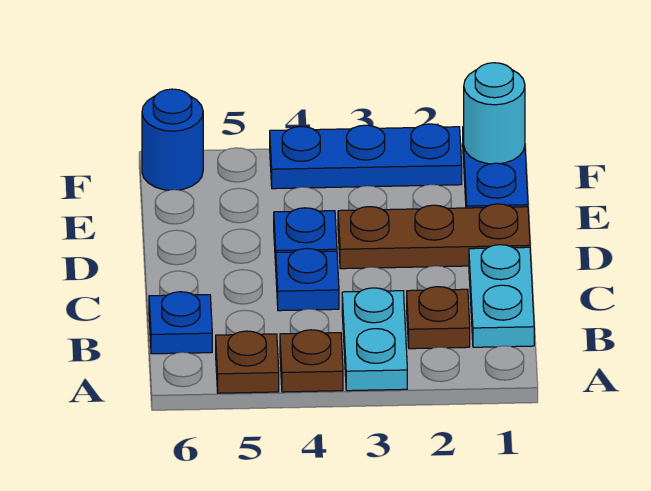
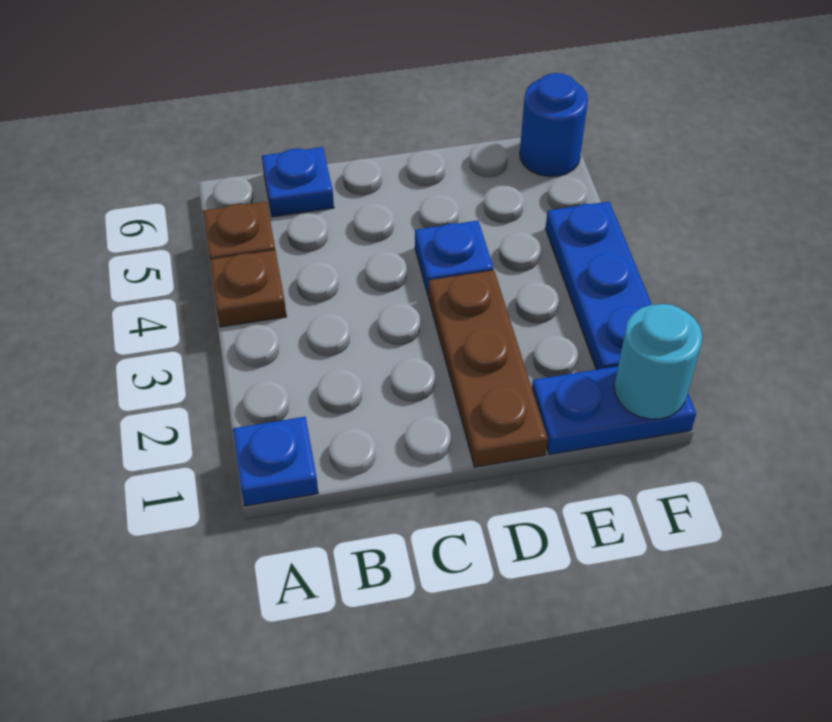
cyan plate A3:B3 level 1 -> none
cyan plate B1:C1 level 1 -> none
brown plate B2 level 1 -> none
blue plate C4 level 1 -> blue plate A1 level 1

